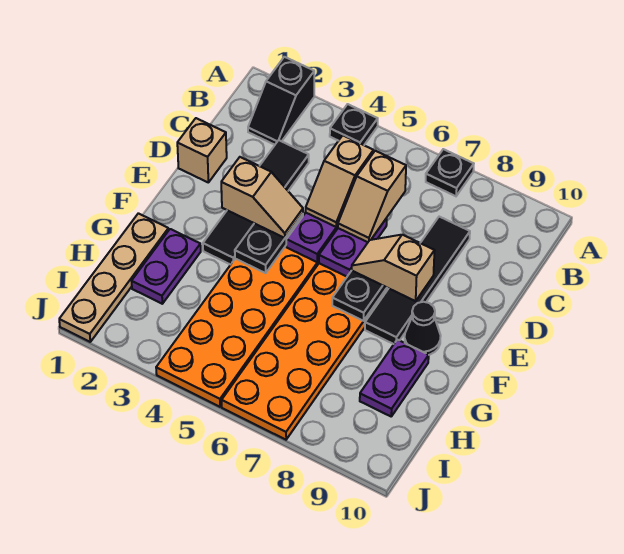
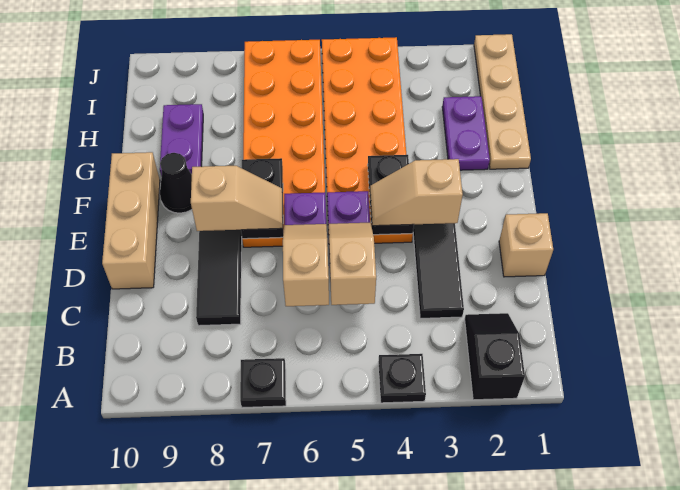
none -> tan brick D10:F10 level 1

